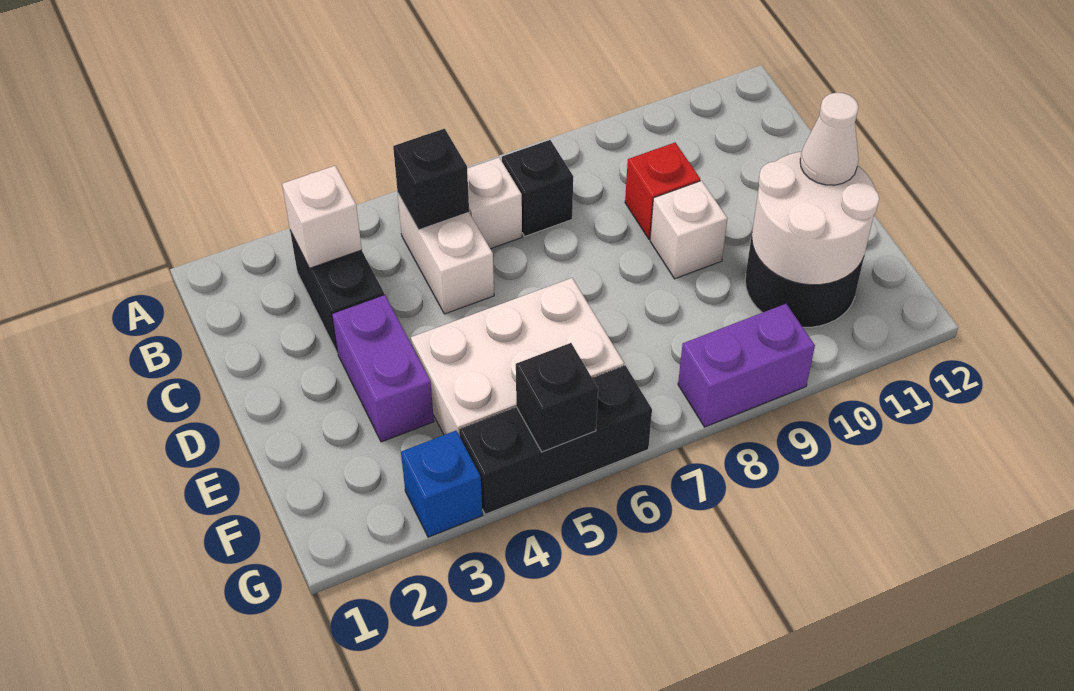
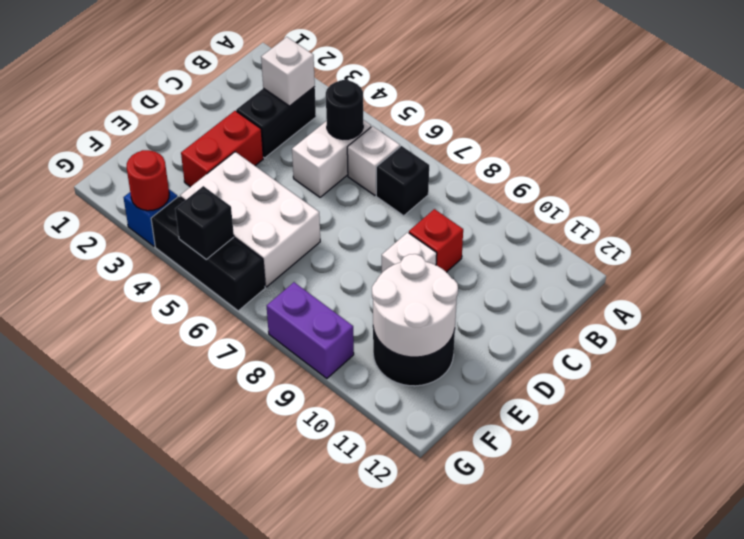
black brick B5 level 2 -> black round brick B5 level 2
purple brick D3:E3 level 1 -> red brick D3:E3 level 1
white cone E11 level 3 -> none
none -> red round brick G3 level 2

